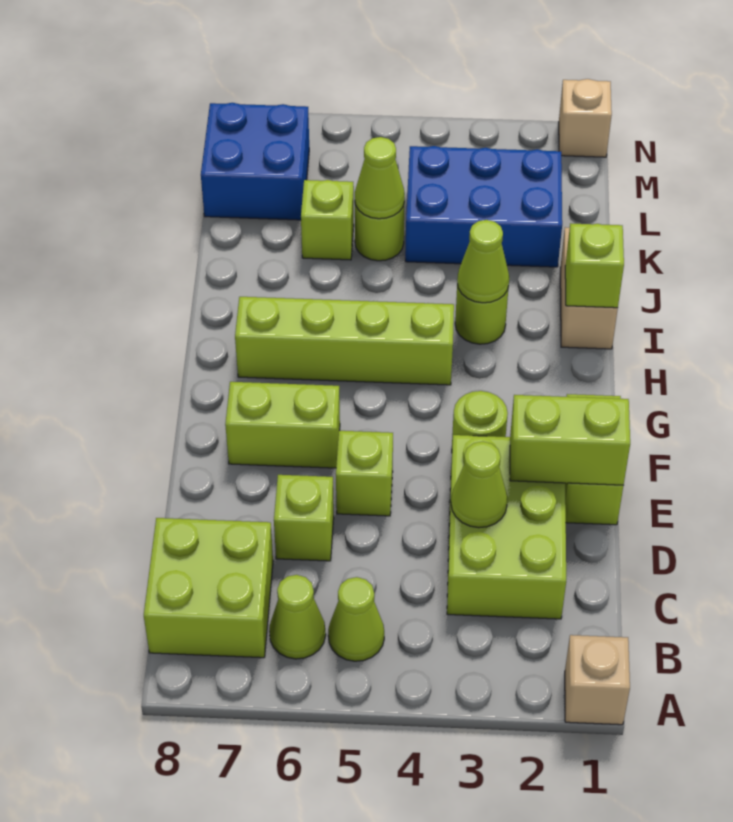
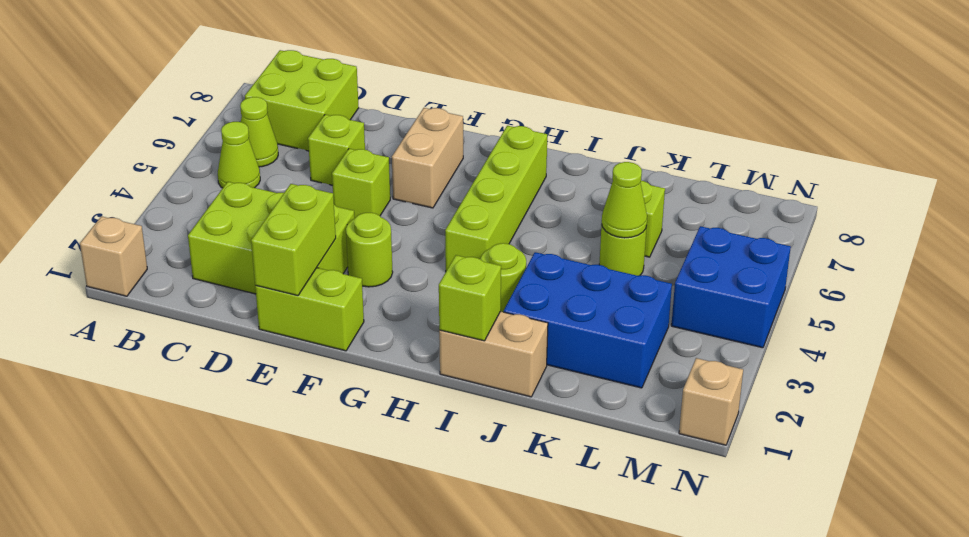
lime cone D3 level 2 -> none
lime brick F6:F7 level 1 -> tan brick F6:F7 level 1
lime cone I3 level 2 -> none
blue brick K2:L4 level 1 -> blue brick J2:L3 level 1
blue brick L7:M8 level 1 -> blue brick M4:N5 level 1

